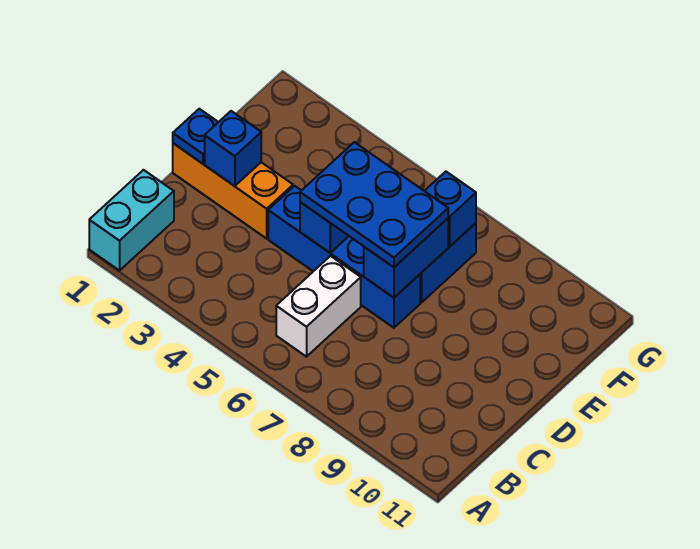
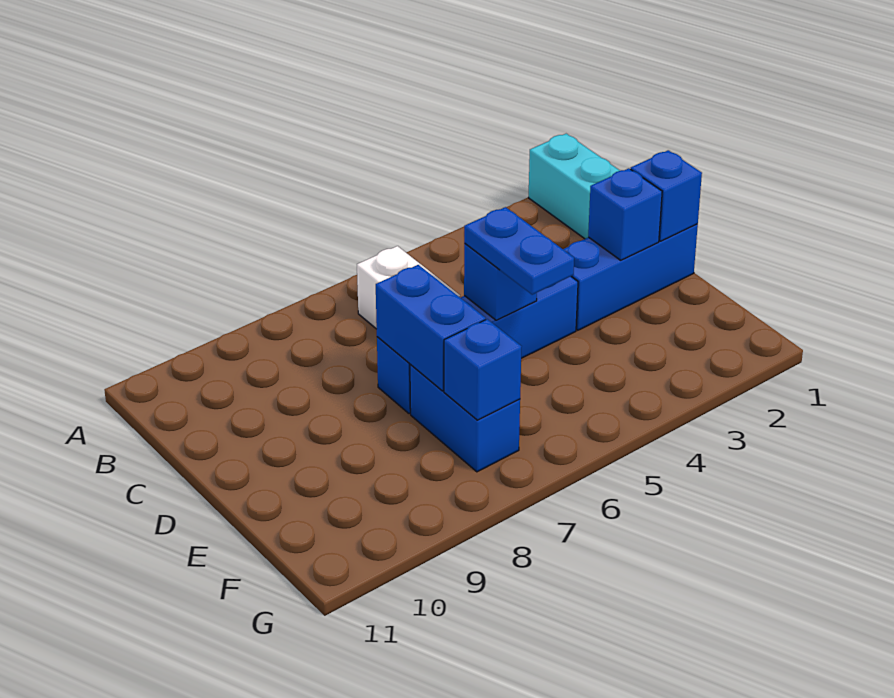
orange brick D1:D3 level 1 -> blue brick D1:D3 level 1
blue plate D1 level 2 -> blue brick D1 level 2
blue plate D5:E7 level 3 -> blue plate D5:E5 level 3

